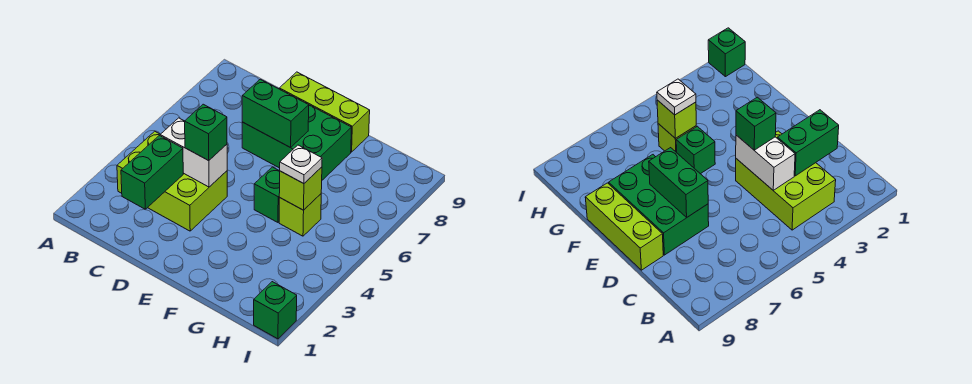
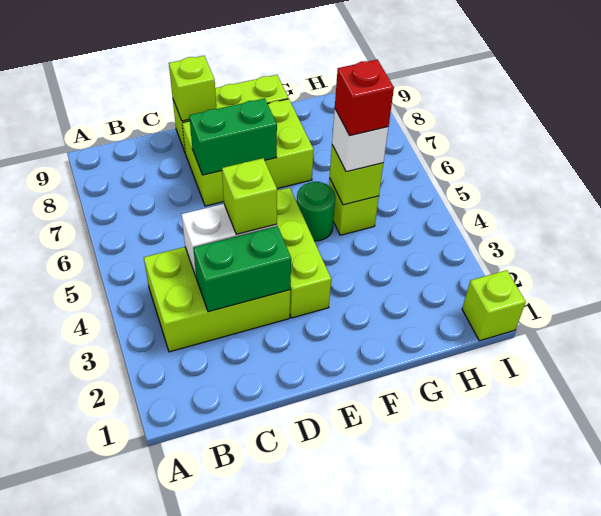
green brick C2:C3 level 2 -> green brick C3:D3 level 2
green brick D4 level 3 -> lime brick D4 level 3
green brick D7:F8 level 1 -> lime brick D7:F8 level 1
none -> lime brick D9 level 2
none -> lime brick E3:E5 level 1
green brick F5 level 1 -> green round brick F5 level 1
white plate G5 level 3 -> white brick G5 level 3
none -> red brick G5 level 4
green brick I1 level 1 -> lime brick I1 level 1

